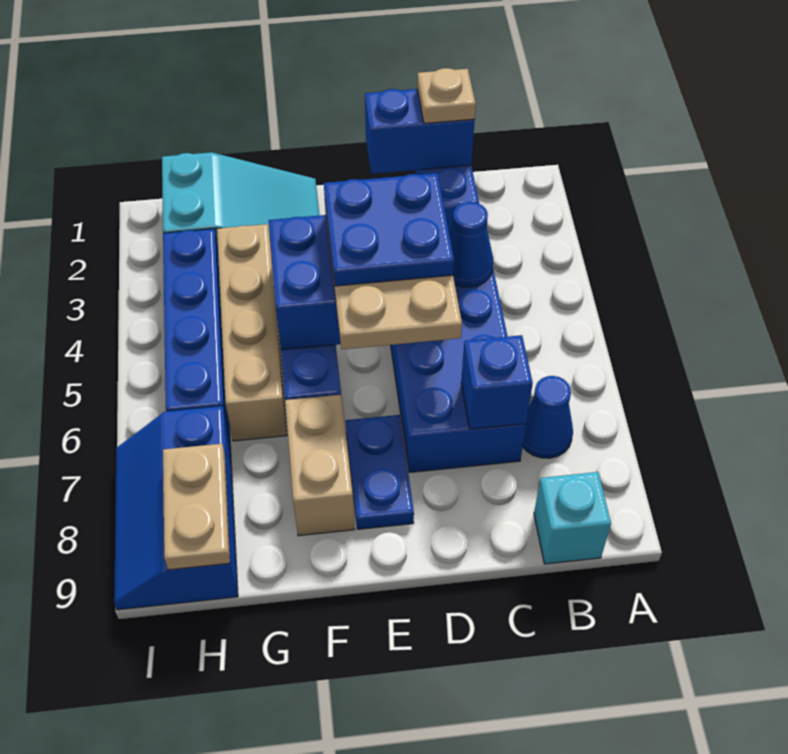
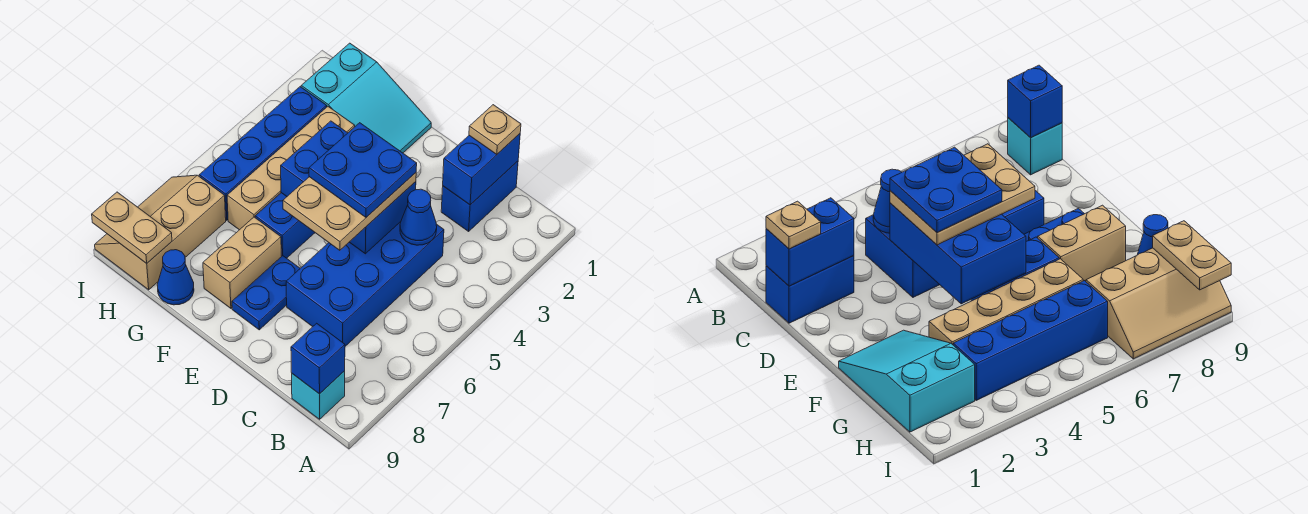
blue cone B7 level 1 -> blue cone G9 level 1
blue brick C1:D1 level 2 -> blue brick C1:C2 level 2
blue brick C7 level 2 -> blue brick B9 level 2
blue slope H7:I9 level 1 top H -> tan slope H7:I9 level 1 top H
tan plate H8:H9 level 2 -> tan plate H9:I9 level 2

